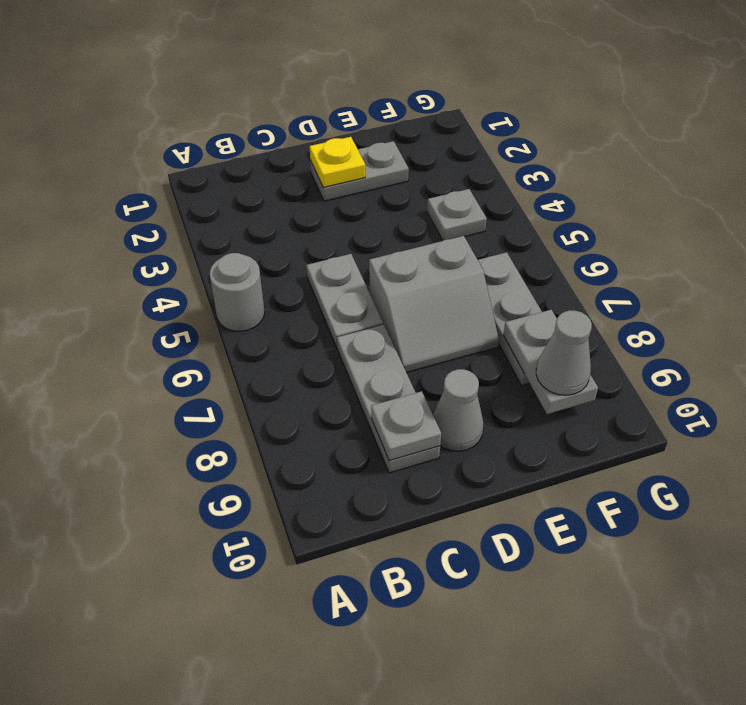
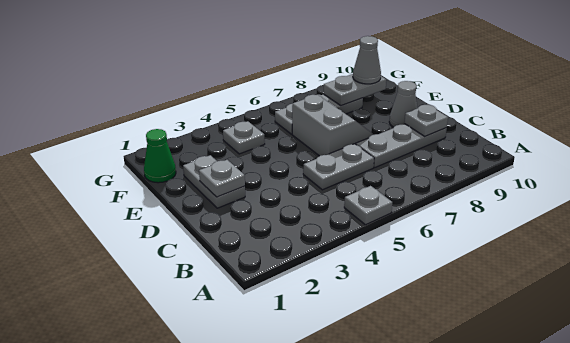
grey round brick A5 level 1 -> grey plate A5 level 1
yellow plate D2 level 2 -> grey plate D2 level 2
none -> green cone F1 level 1

